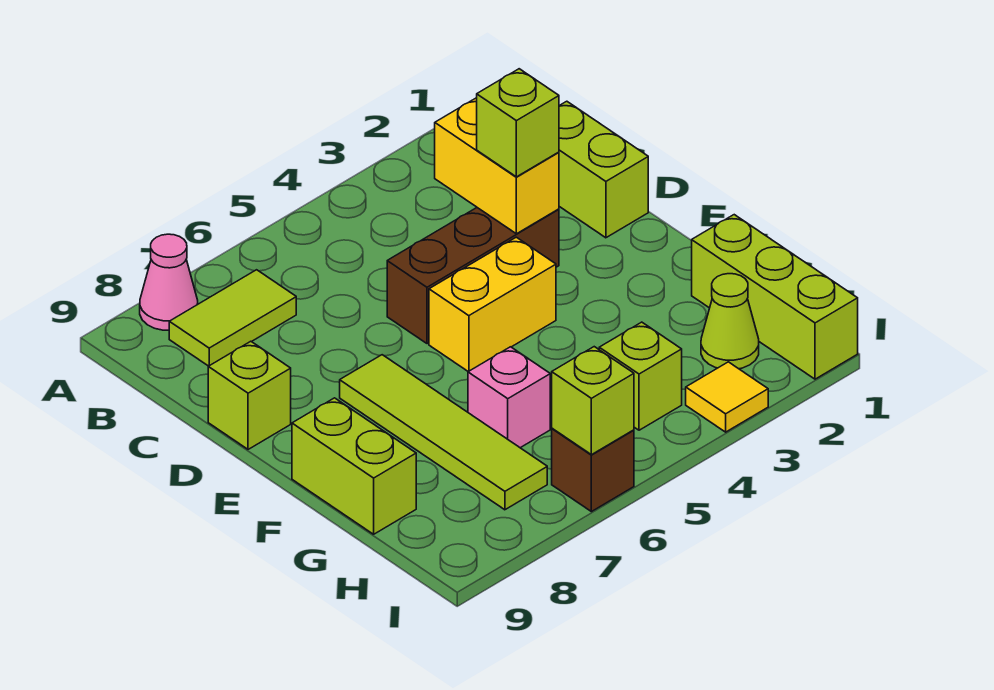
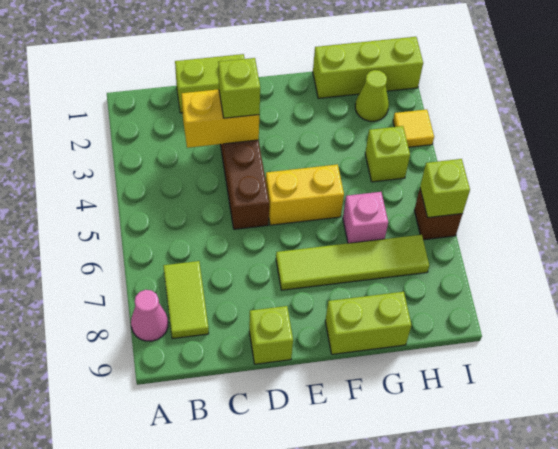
yellow brick E4:E5 level 1 -> yellow brick E5:F5 level 1

